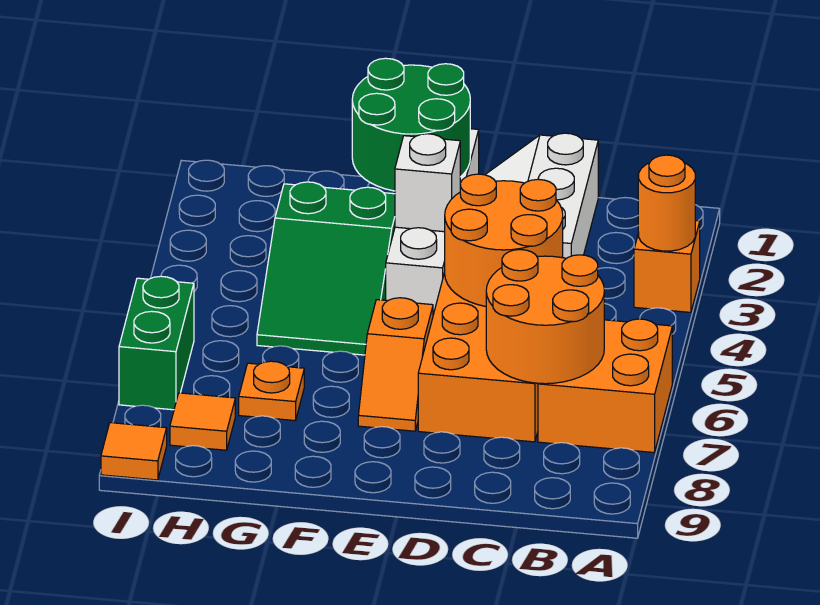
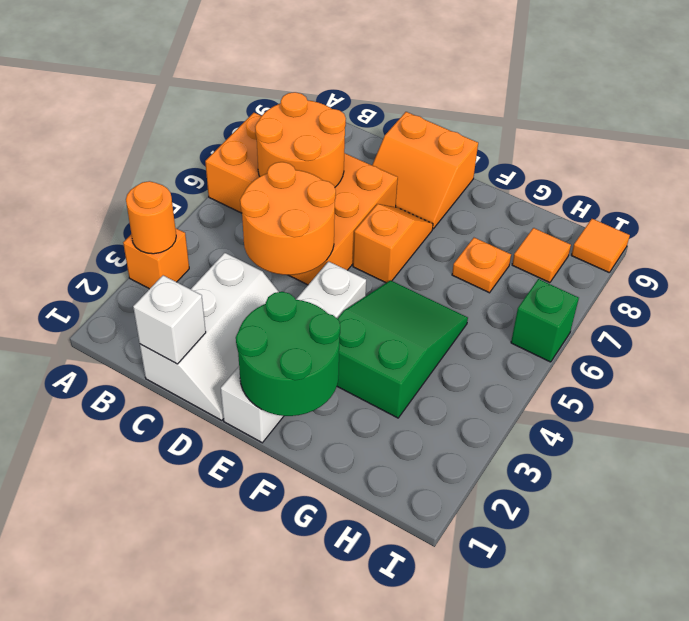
none -> orange slope D8:E9 level 1 top 9
white brick E3 level 2 -> white brick C1 level 2
green brick I6:I7 level 1 -> green brick I6 level 1

